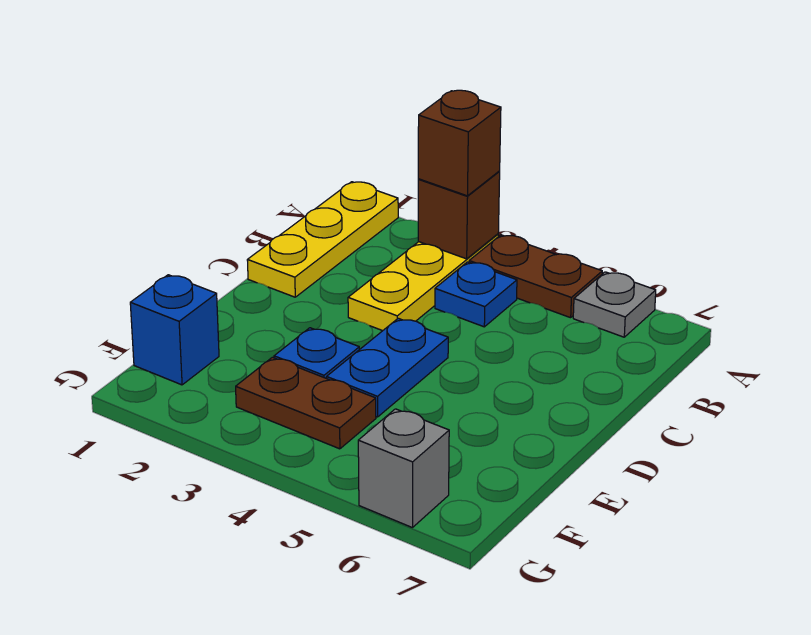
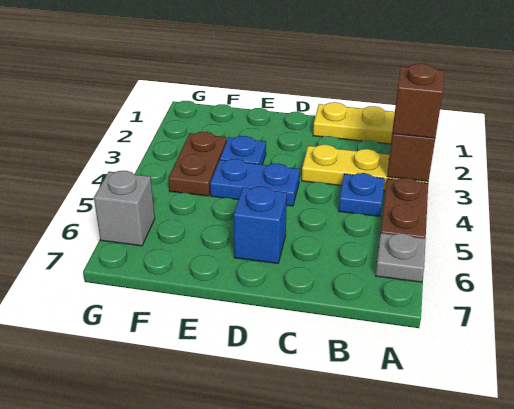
blue brick F1 level 1 -> blue brick D6 level 1

